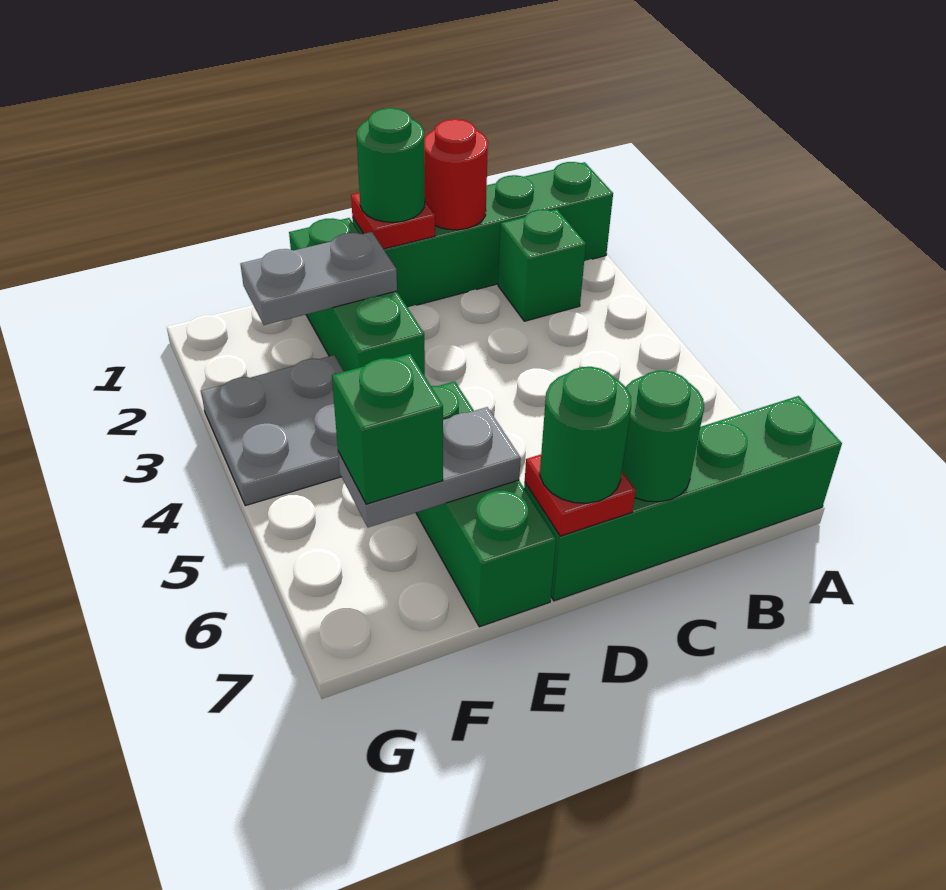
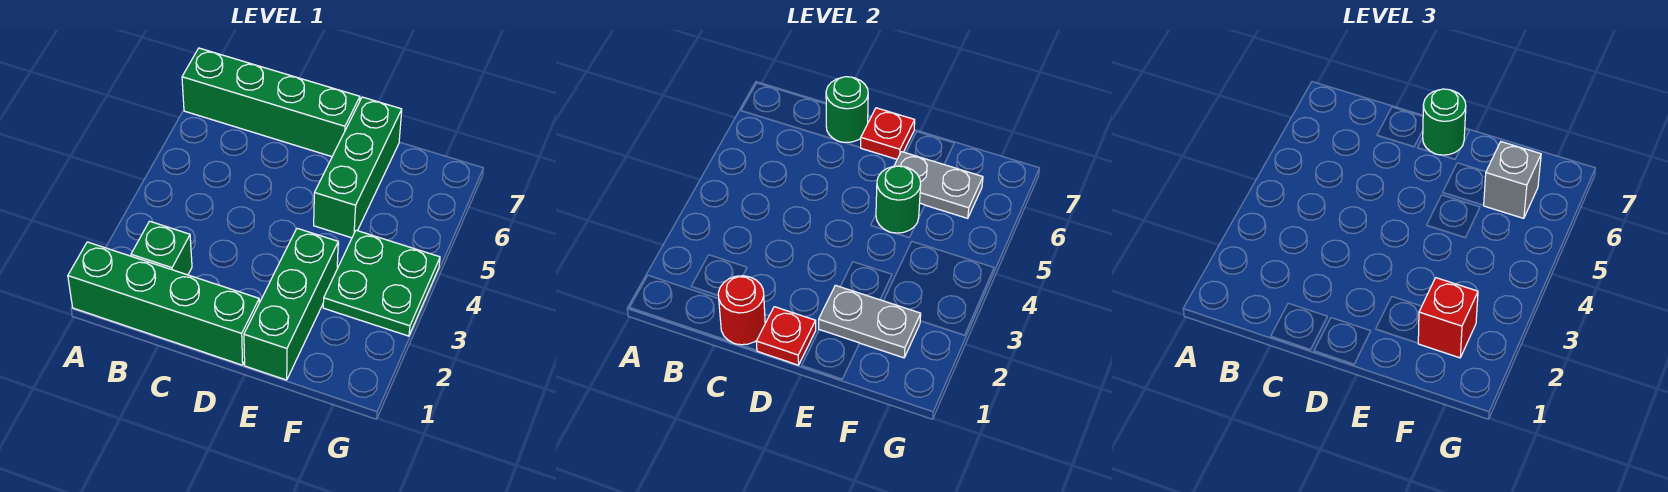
green round brick D1 level 3 -> green round brick E5 level 2
none -> red brick F2 level 3
grey plate F3:G4 level 1 -> green plate F3:G4 level 1
green brick F6 level 3 -> grey brick F6 level 3

